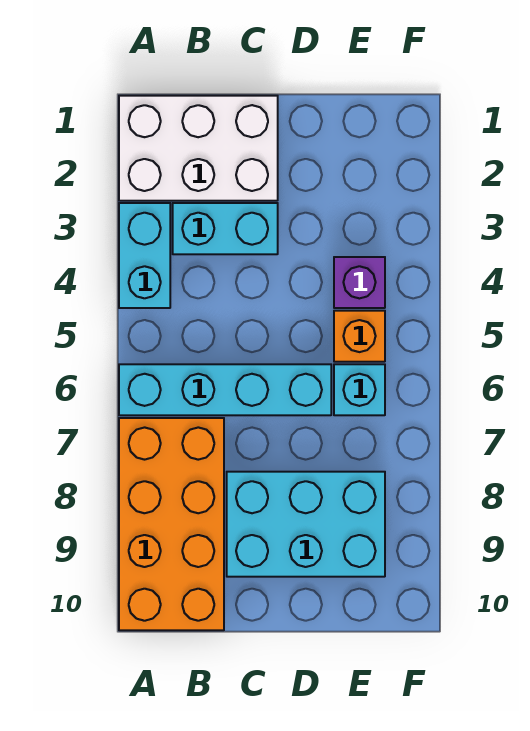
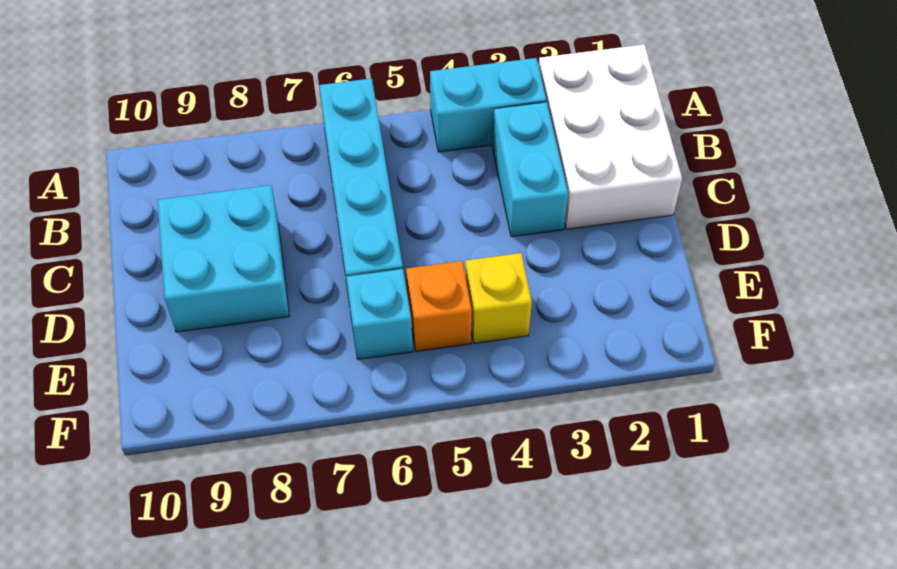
orange brick A7:B10 level 1 -> none
cyan brick C8:E9 level 1 -> cyan brick C8:D9 level 1
purple brick E4 level 1 -> yellow brick E4 level 1

